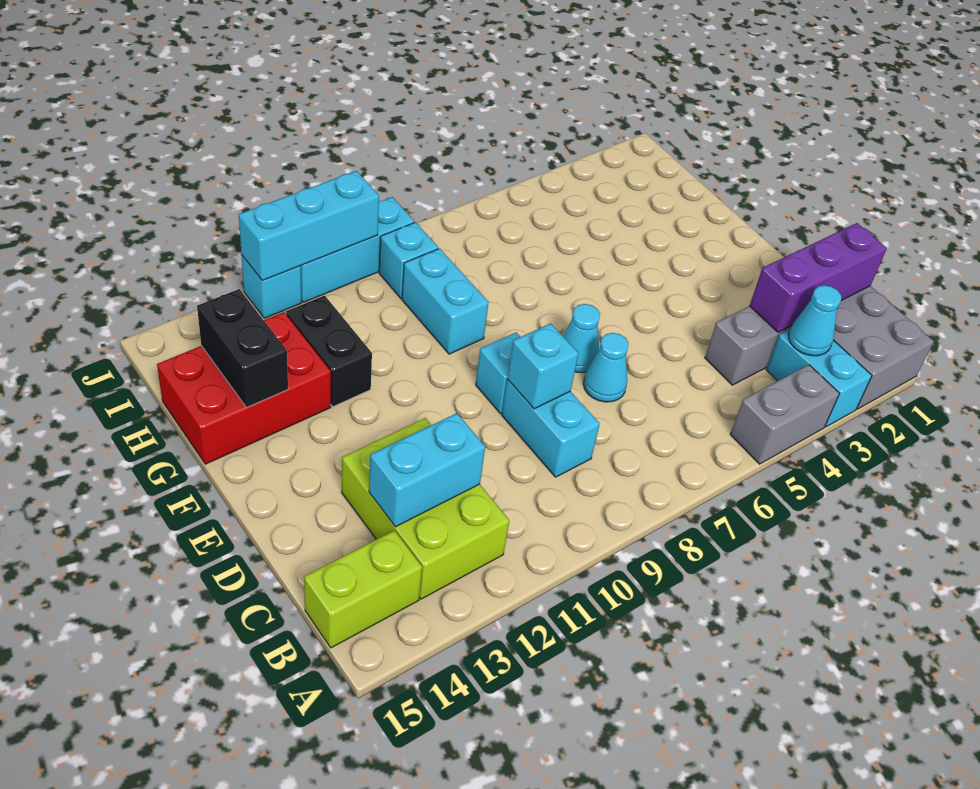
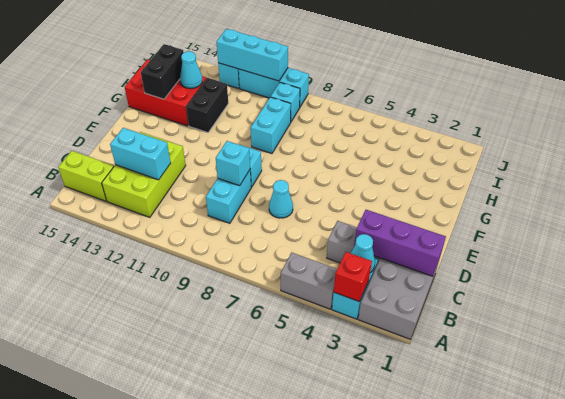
none -> red brick A3 level 2
cyan cone E7 level 1 -> cyan cone H13 level 2

